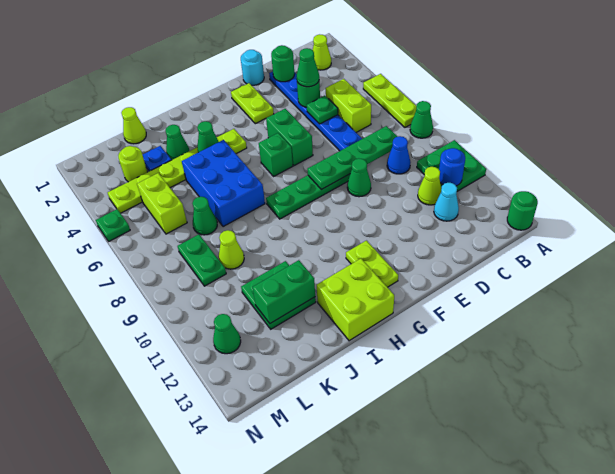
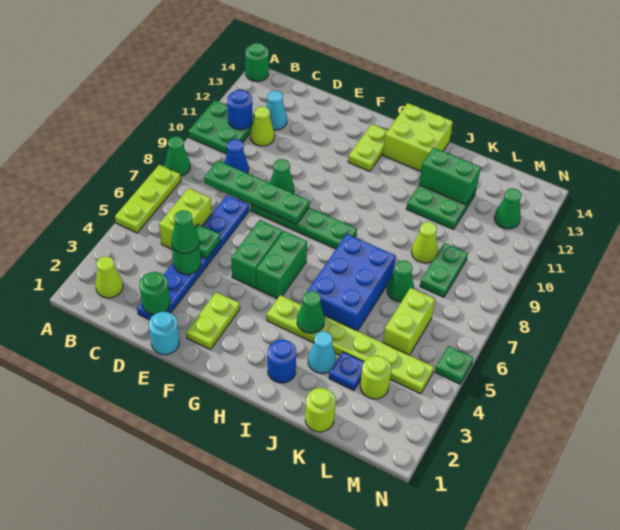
green brick G6 level 1 -> green brick G5:G6 level 1
none -> blue round brick I2 level 1
green cone J3 level 1 -> cyan cone J3 level 1
lime cone K1 level 1 -> lime round brick K1 level 1

